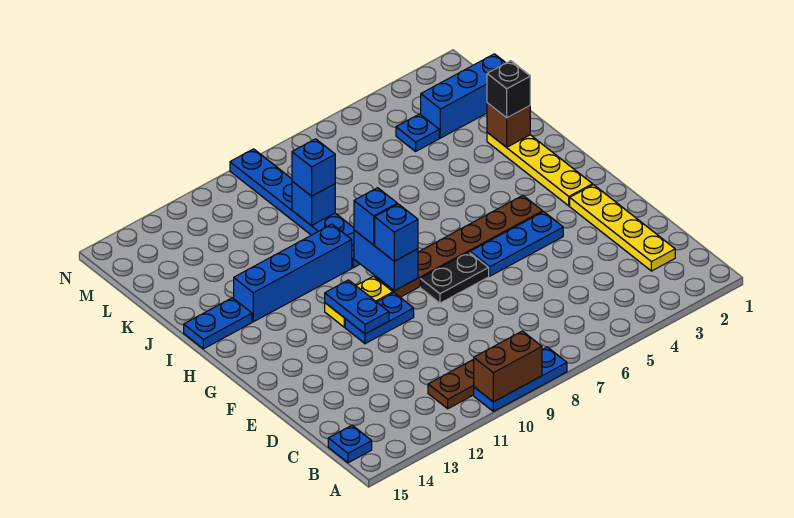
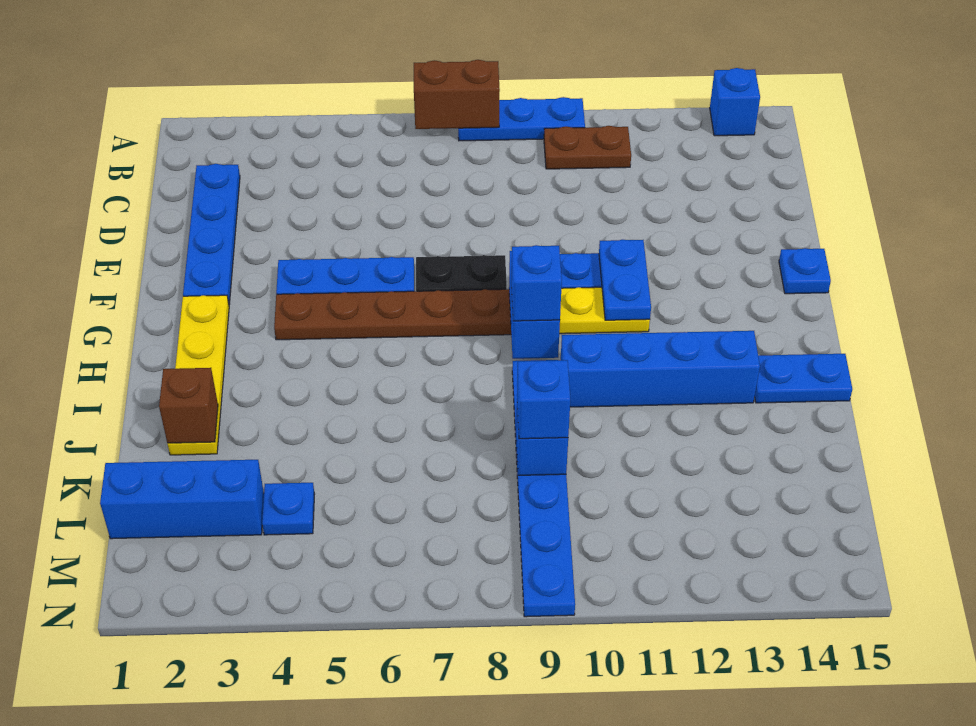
brown brick A9:A10 level 2 -> brown brick A7:A8 level 2
blue plate B15 level 1 -> blue plate F15 level 1
yellow plate C2:F2 level 1 -> blue plate C2:F2 level 1
blue brick G9 level 3 -> blue brick A14 level 1
black brick J2 level 3 -> none

